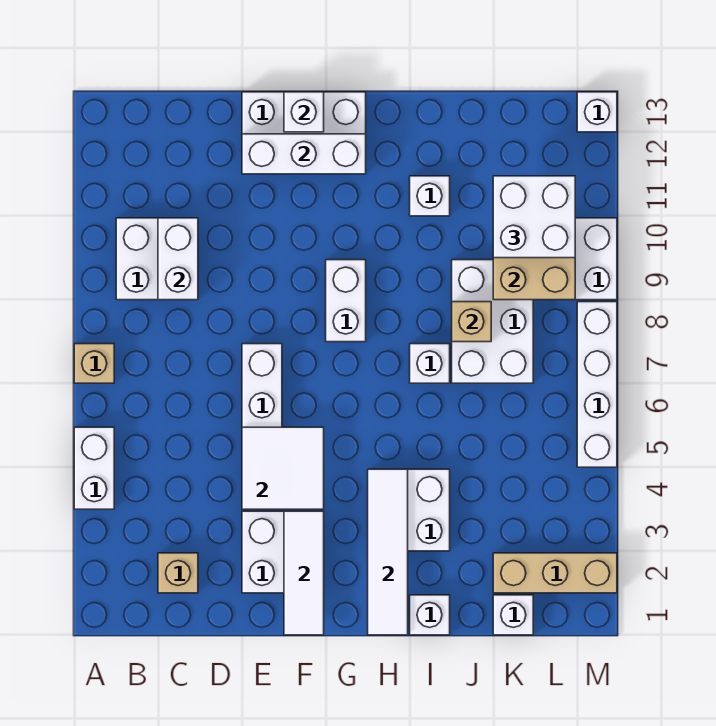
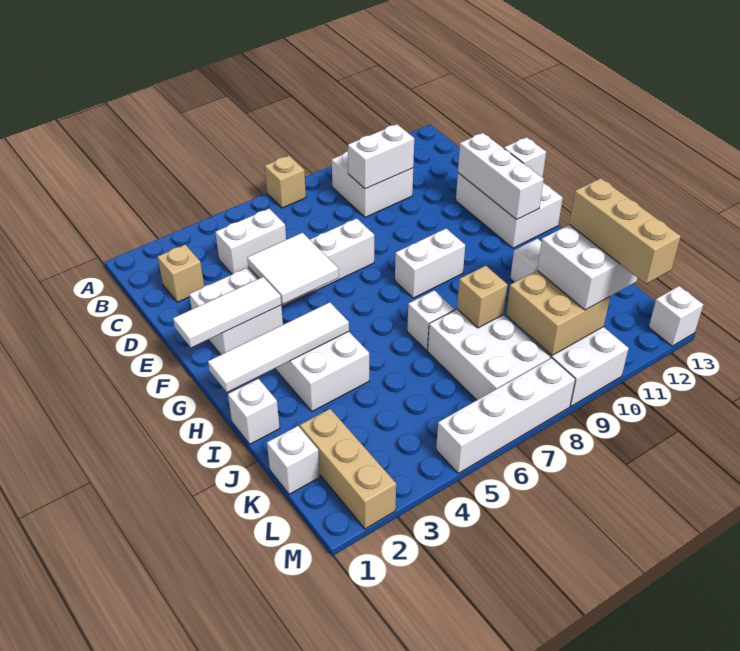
white brick A4:A5 level 1 -> white brick C4:C5 level 1
white brick J7:K9 level 1 -> white brick J7:L8 level 1
none -> tan brick K11:M11 level 4

